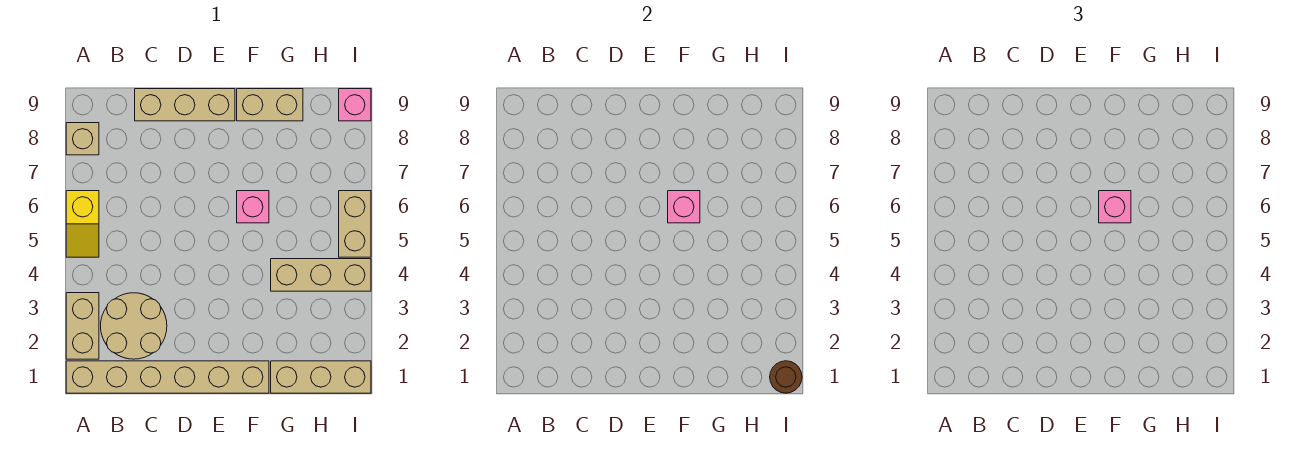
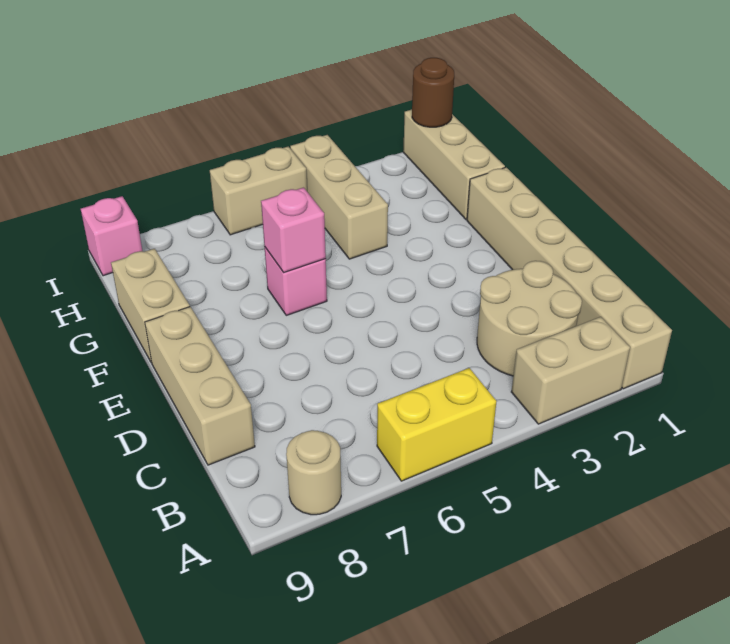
yellow slope A5:A6 level 1 top 6 -> yellow brick A5:A6 level 1
tan brick A8 level 1 -> tan round brick A8 level 1
pink brick F6 level 3 -> none

